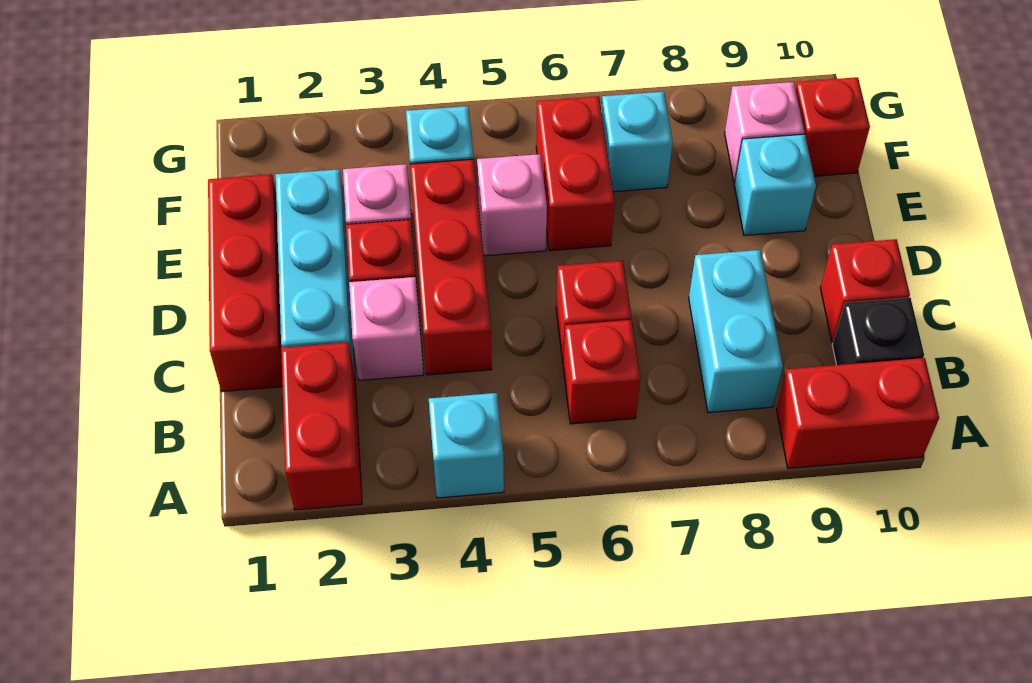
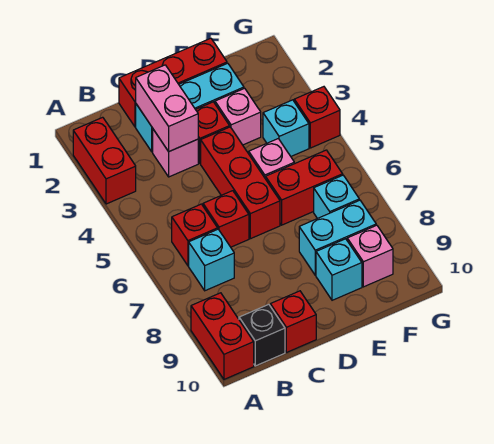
red brick A2:B2 level 1 -> red brick A2:A3 level 1
cyan brick A4 level 1 -> cyan brick B7 level 1
cyan brick B8:C8 level 1 -> cyan brick E8:F8 level 1
none -> pink brick C2:C3 level 2
red brick C4:E4 level 1 -> red brick D4:D6 level 1
red brick F10 level 1 -> red brick G4 level 1

